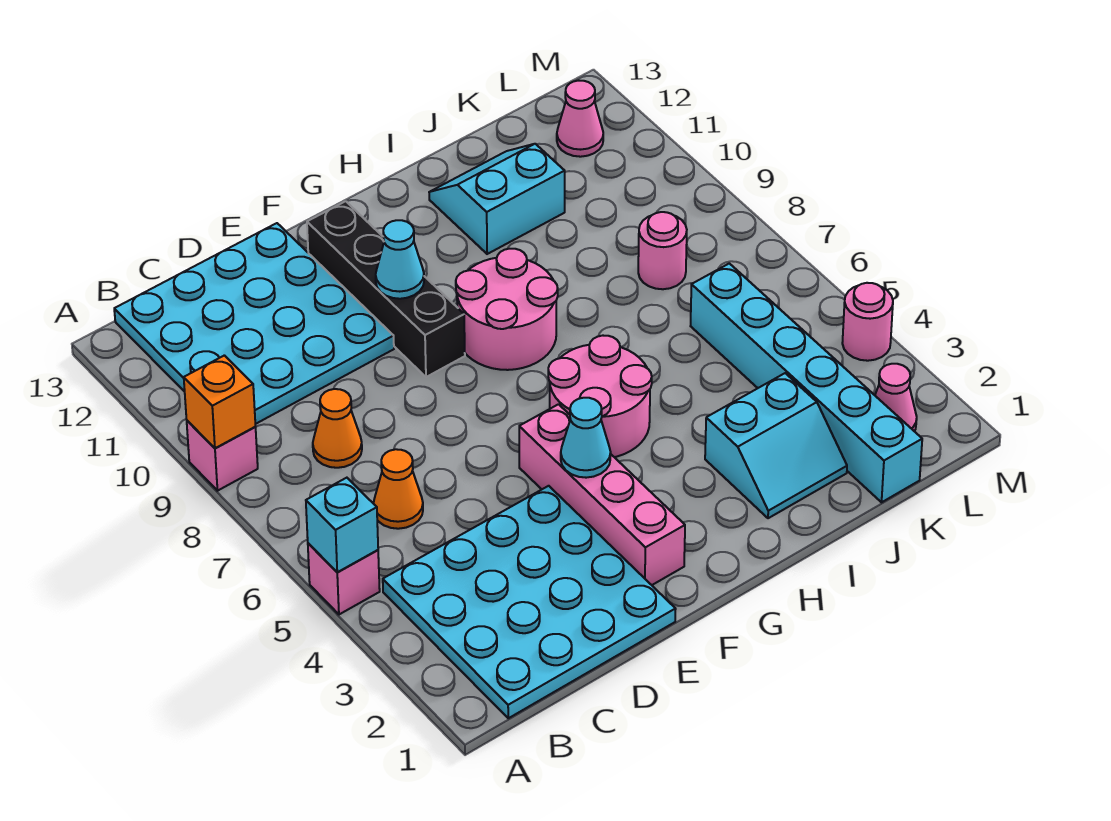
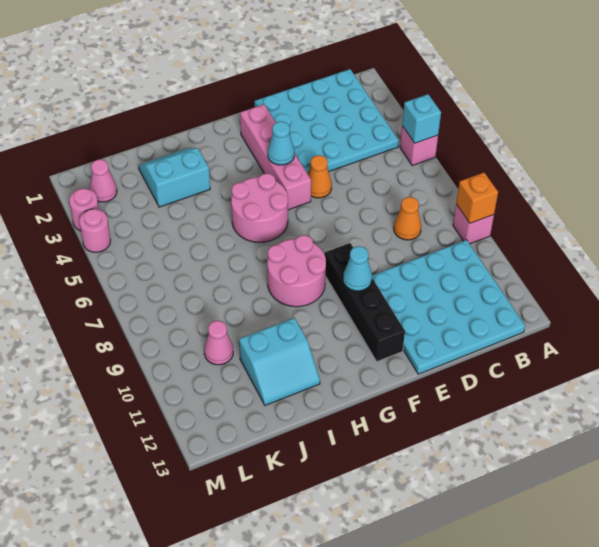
orange cone C6 level 1 -> orange cone E5 level 1
cyan brick K1:K6 level 1 -> none
pink round brick K8 level 1 -> pink round brick M3 level 1
pink cone L12 level 1 -> pink cone K10 level 1

